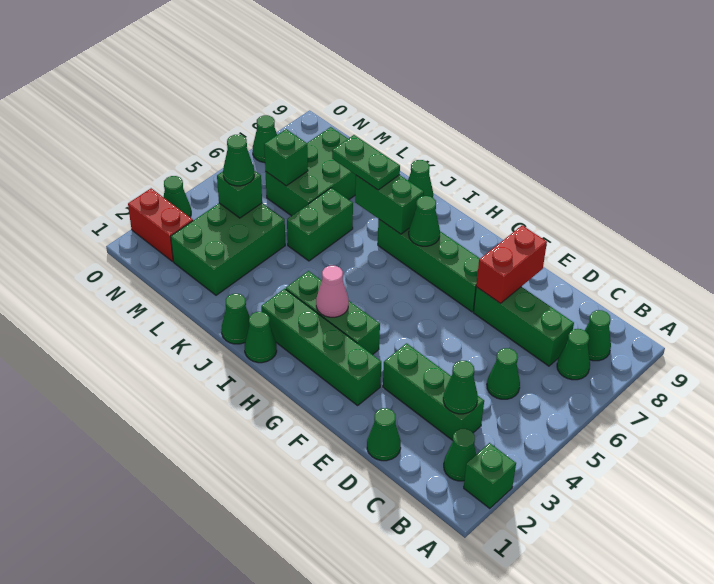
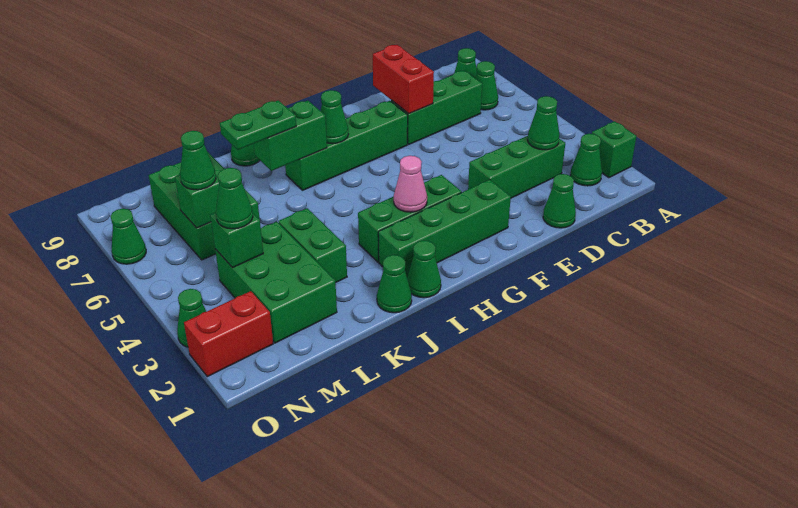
green cone C5 level 1 -> green cone M6 level 3
green brick K5:K6 level 1 -> green brick K3:K4 level 1

